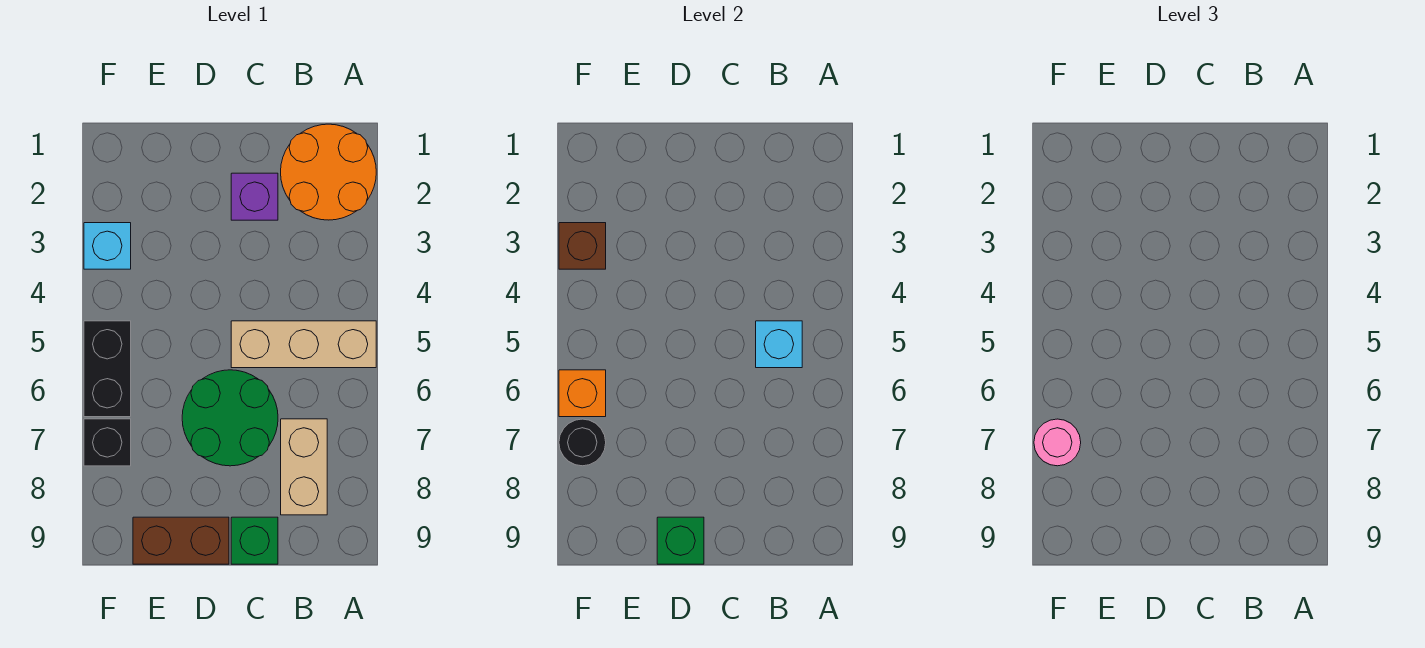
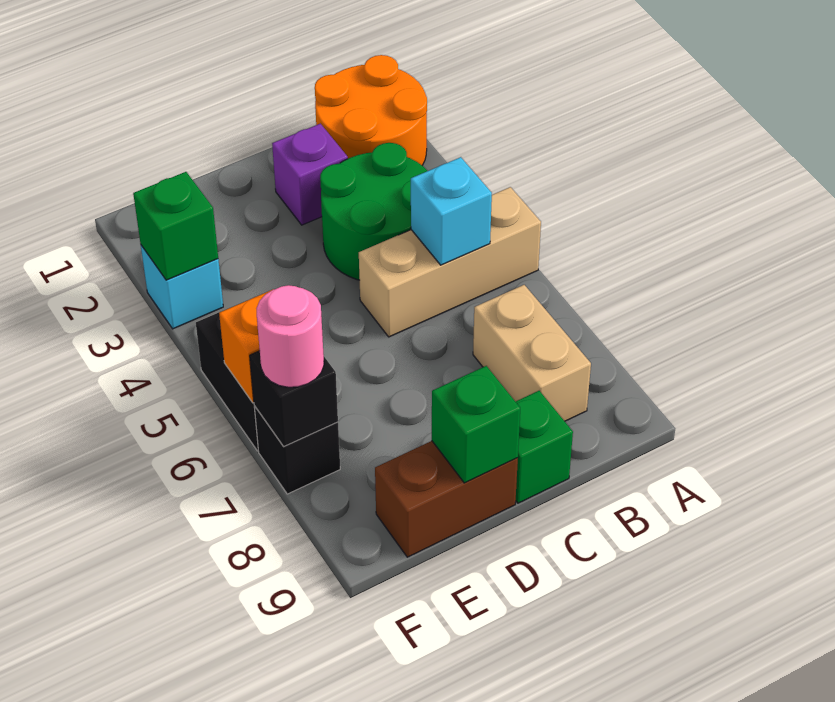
green round brick C6:D7 level 1 -> green round brick B3:C4 level 1
brown brick F3 level 2 -> green brick F3 level 2
black round brick F7 level 2 -> black brick F7 level 2

